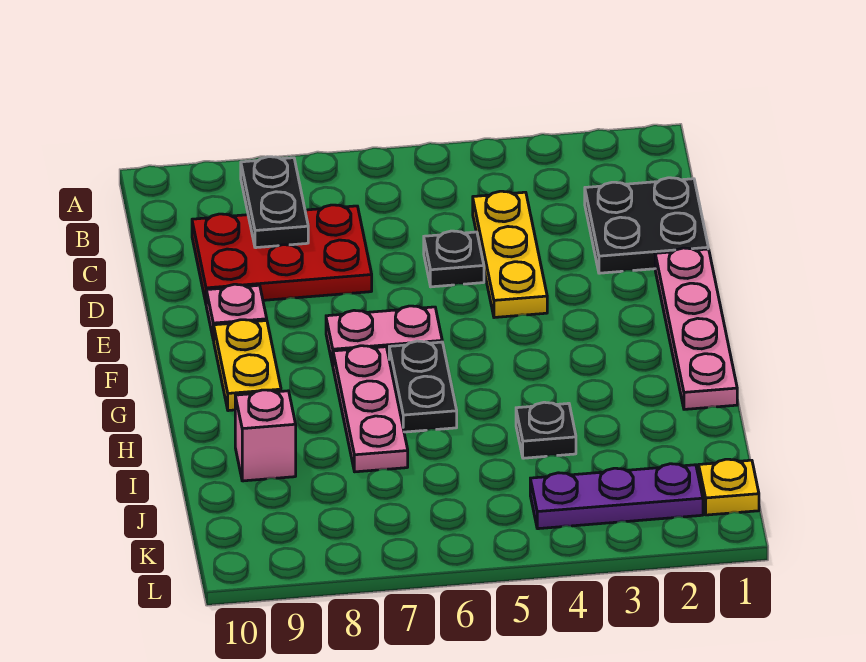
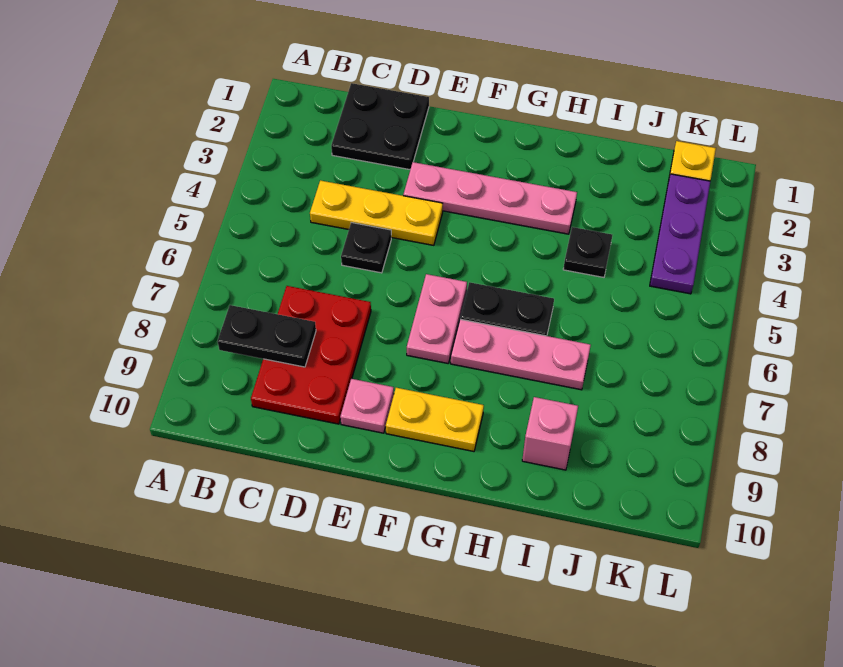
pink plate E1:H1 level 1 -> pink plate E3:H3 level 1

